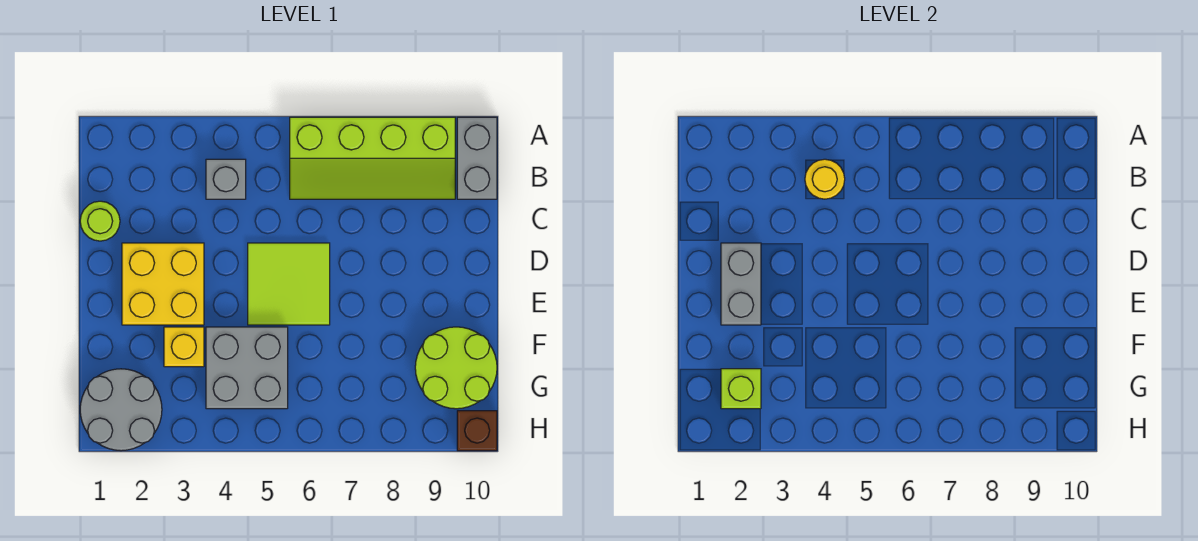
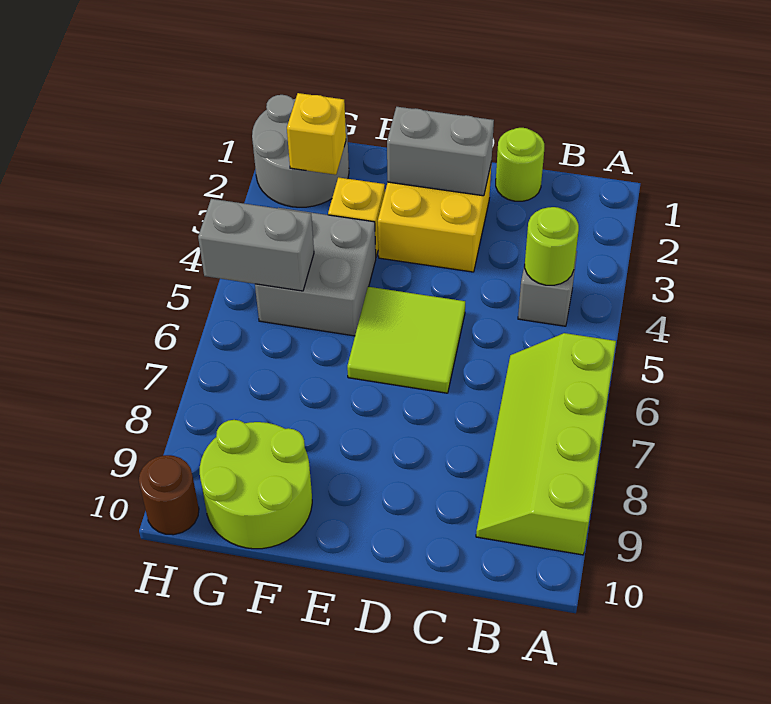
grey brick A10:B10 level 1 -> grey brick G5:H5 level 2
yellow round brick B4 level 2 -> lime round brick B4 level 2
lime brick G2 level 2 -> yellow brick G2 level 2
brown brick H10 level 1 -> brown round brick H10 level 1

